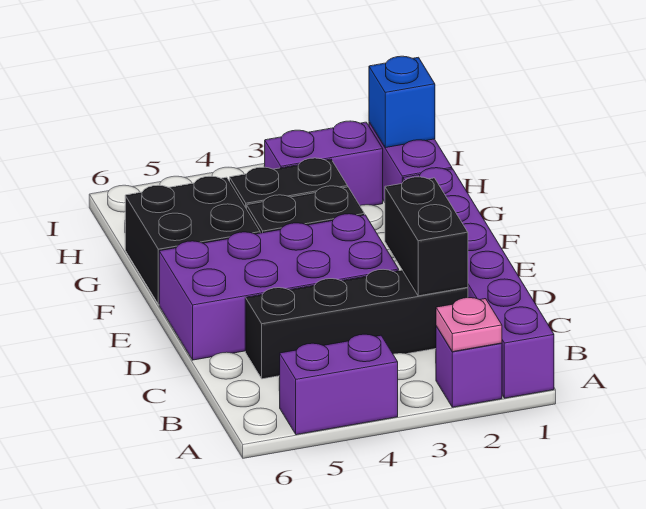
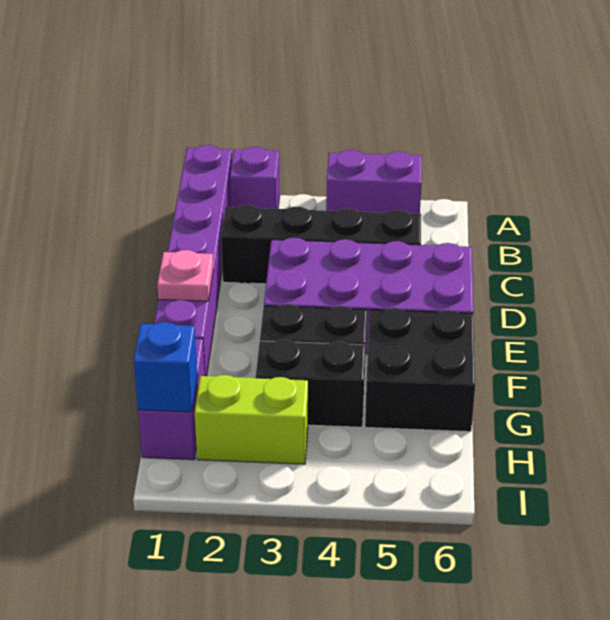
pink plate A2 level 2 -> pink plate E1 level 2
black brick C2:D2 level 2 -> none
purple brick H2:H3 level 1 -> lime brick H2:H3 level 1

